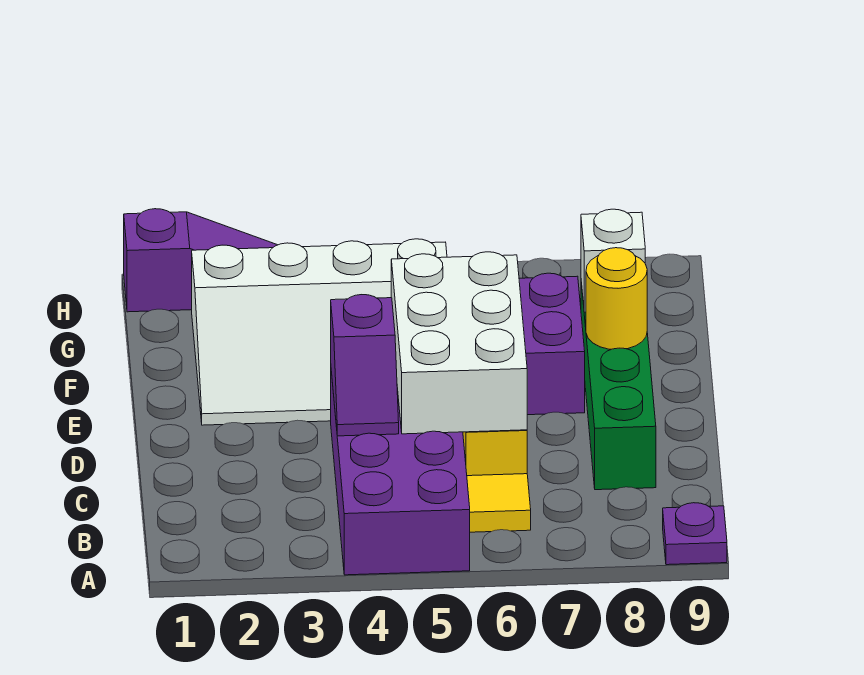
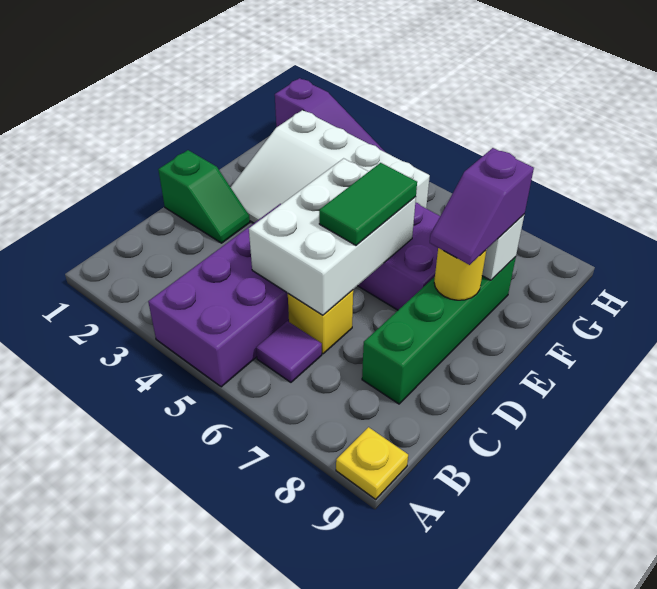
purple plate A9 level 1 -> yellow plate A9 level 1
yellow tile B6 level 1 -> purple tile B6 level 1
purple slope C4:D4 level 2 top D -> purple slope E8:F8 level 3 top F
none -> green slope D1:D2 level 1 top 1
none -> green tile D6:E6 level 3

